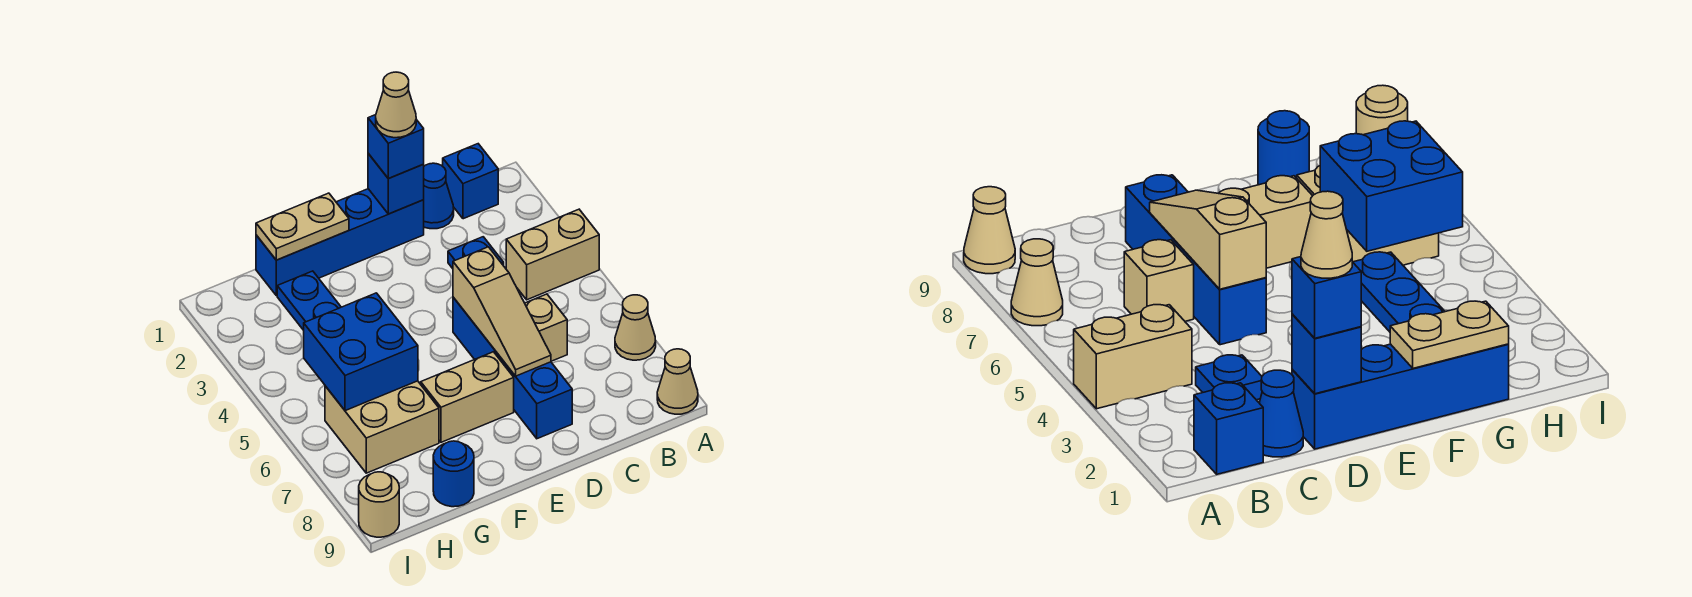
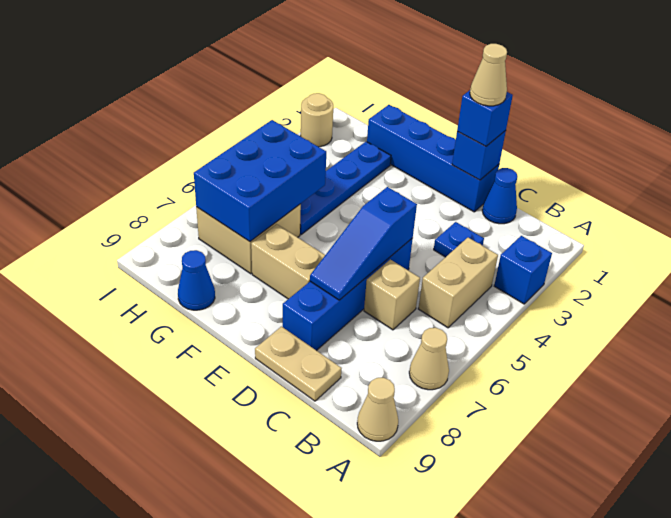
tan brick A4:B4 level 1 -> tan brick B4:B5 level 1
blue brick B1 level 1 -> blue brick A3 level 1
tan slope D5:D7 level 2 top 5 -> blue slope D5:D7 level 2 top 5
tan plate F1:G1 level 2 -> tan plate C9:D9 level 1
blue brick G5:H6 level 2 -> blue brick G5:H7 level 2
blue round brick G9 level 1 -> blue cone G9 level 1
tan round brick I9 level 1 -> tan round brick I2 level 1

